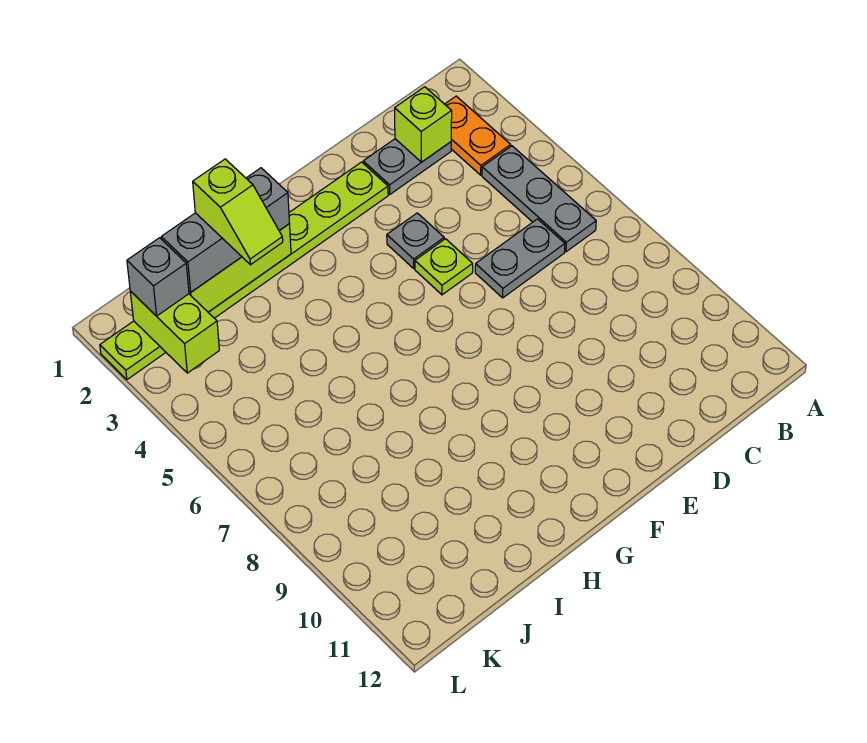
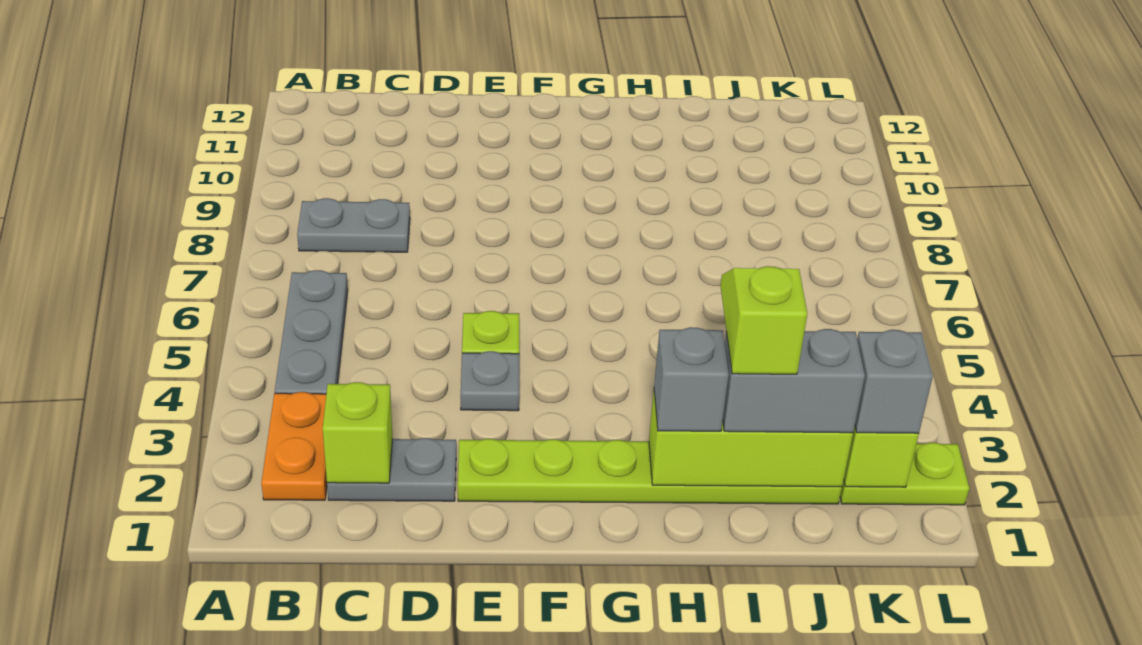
grey plate C6:D6 level 1 -> grey plate B8:C8 level 1

